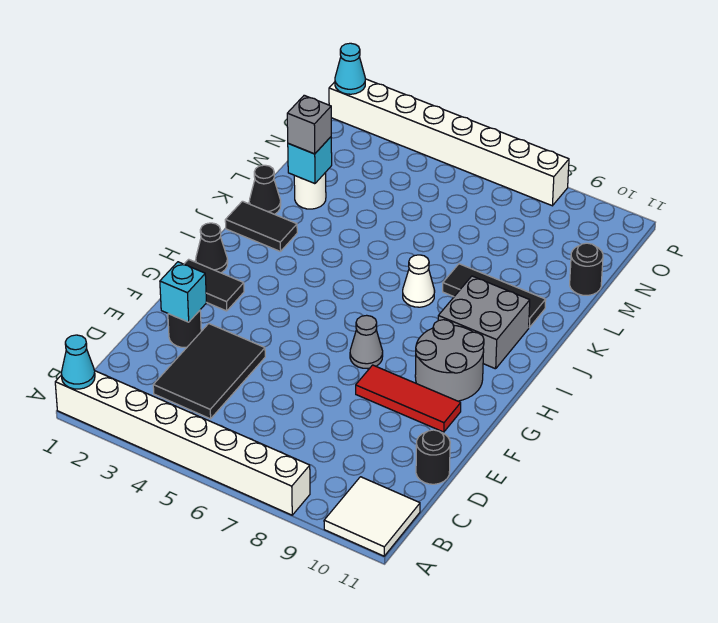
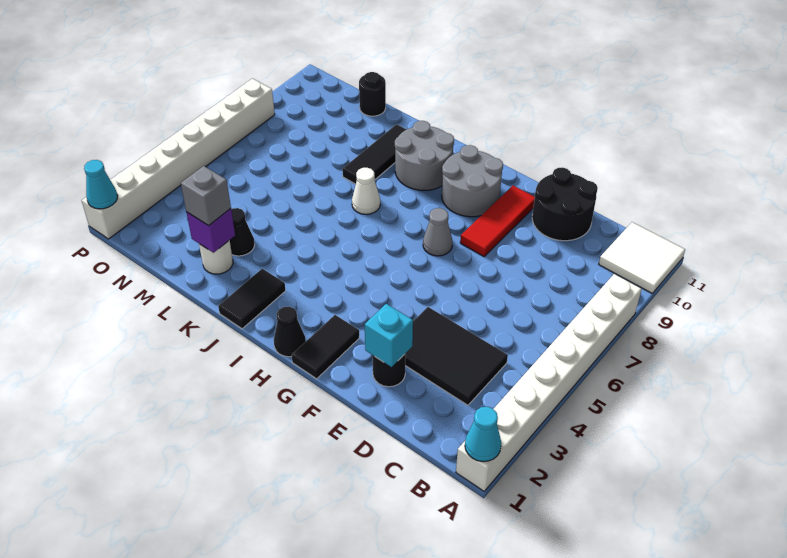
black round brick D11 level 1 -> black round brick D10:E11 level 1
grey brick I9:J10 level 1 -> grey round brick I9:J10 level 1
black cone K1 level 1 -> black cone L3 level 1
cyan brick L2 level 2 -> purple brick L2 level 2

